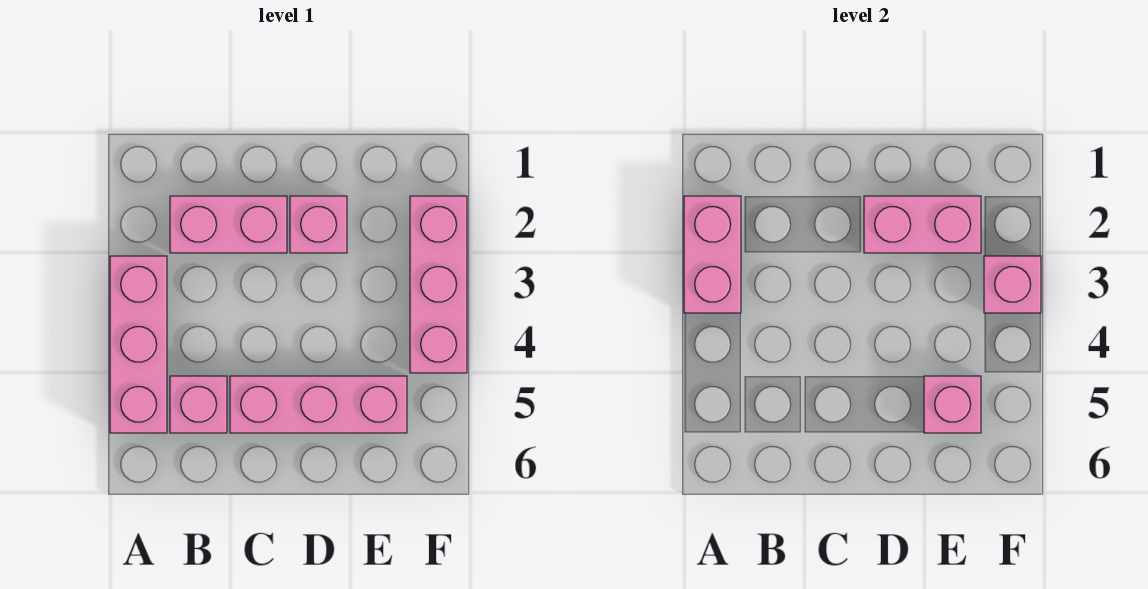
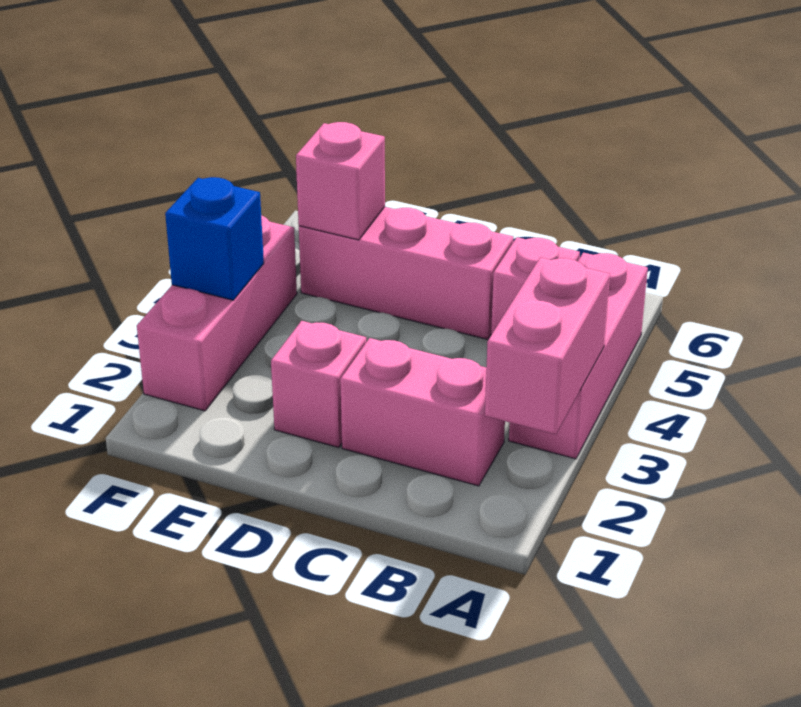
pink brick D2:E2 level 2 -> none
pink brick F3 level 2 -> blue brick F3 level 2

